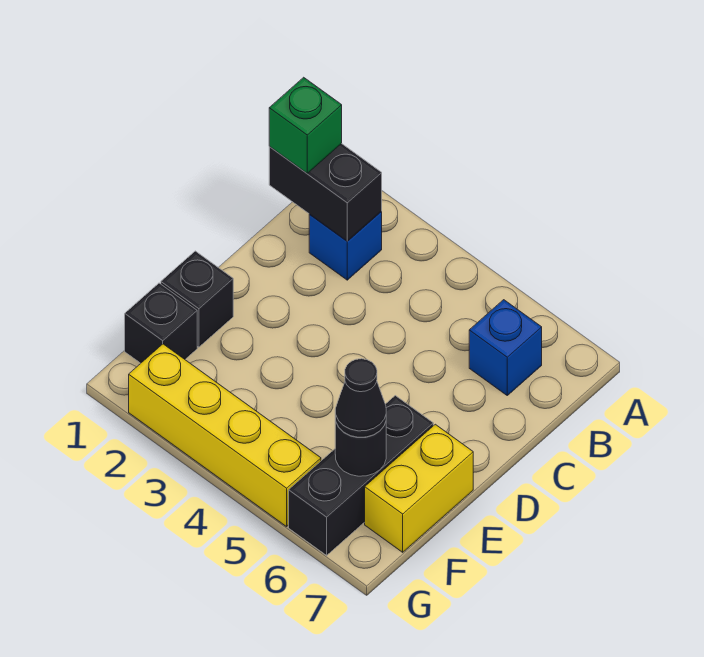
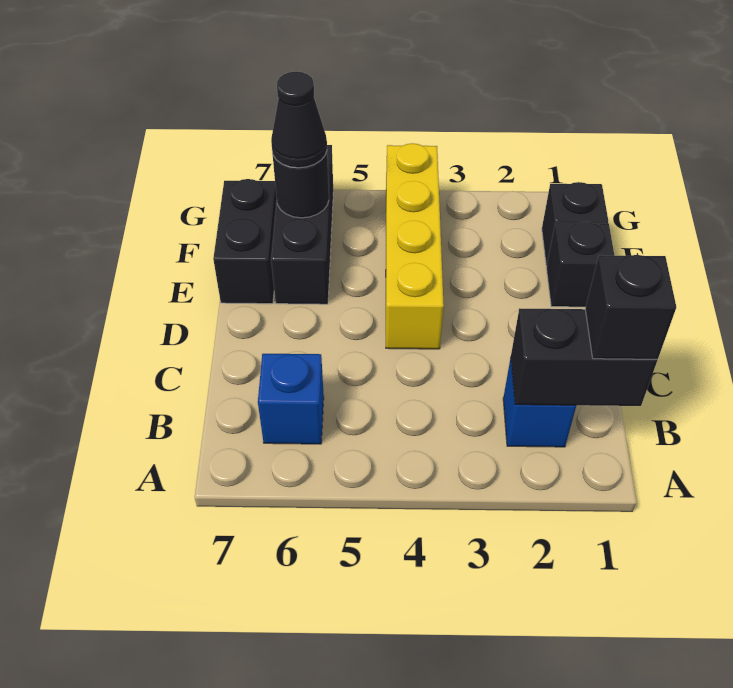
green brick B1 level 3 -> black brick B1 level 3
yellow brick E7:F7 level 1 -> black brick E7:F7 level 1
yellow brick G2:G5 level 1 -> yellow brick D4:G4 level 1

